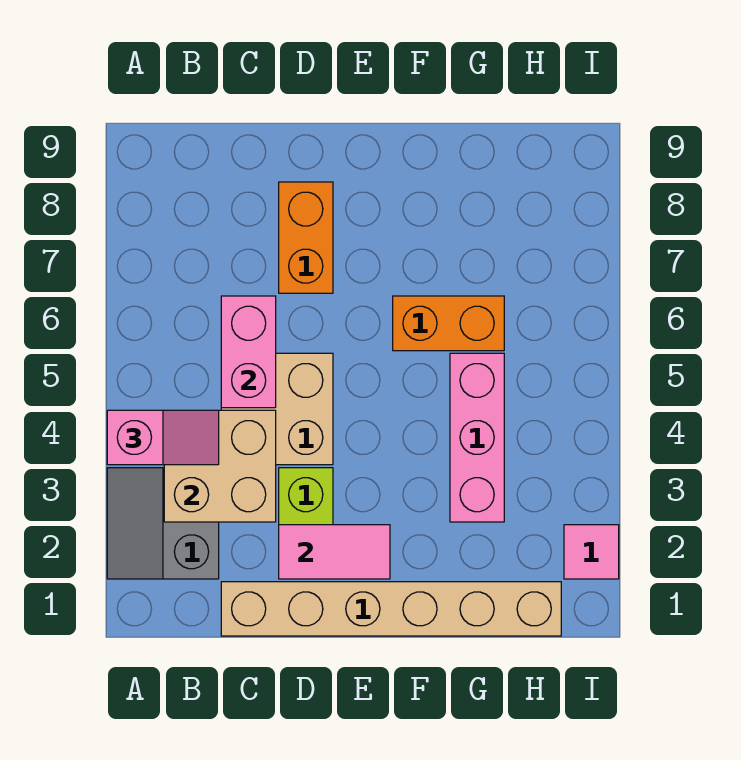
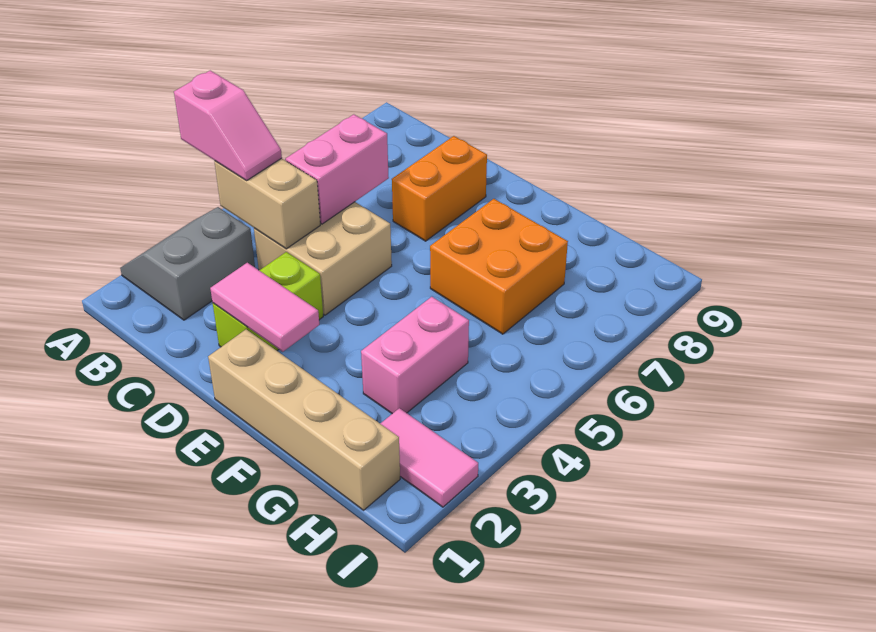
tan brick B3:C4 level 2 -> tan brick B4:C4 level 2
tan brick C1:H1 level 1 -> tan brick E1:H1 level 1
orange brick F6:G6 level 1 -> orange brick F6:G7 level 1
pink brick G3:G5 level 1 -> pink brick G3:G4 level 1
pink tile I2 level 1 -> pink tile H2:I2 level 1

